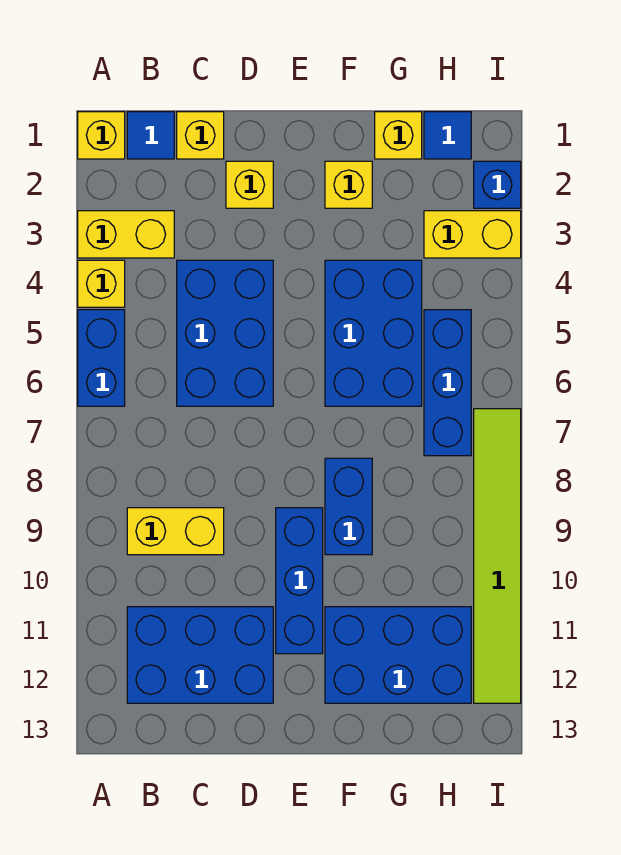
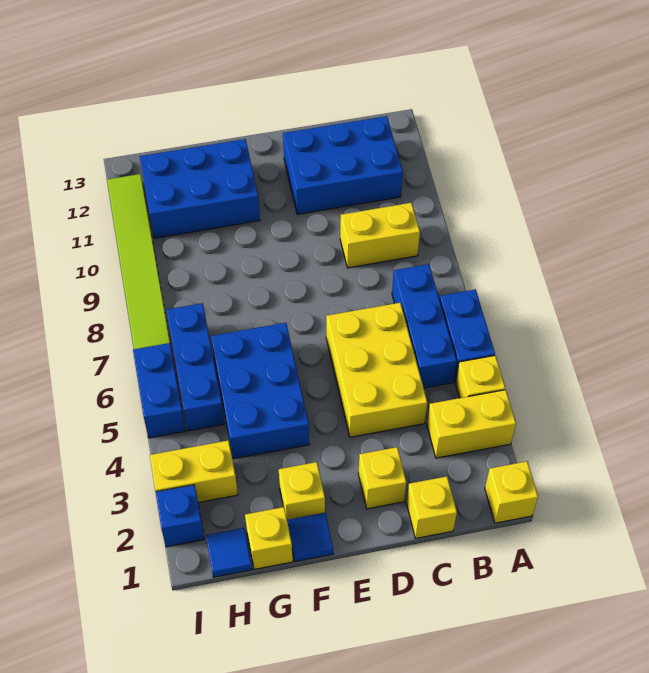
blue tile B1 level 1 -> blue tile F1 level 1
blue brick C4:D6 level 1 -> yellow brick C4:D6 level 1
blue brick E9:E11 level 1 -> blue brick B5:B7 level 1
blue brick F8:F9 level 1 -> blue brick I5:I6 level 1

